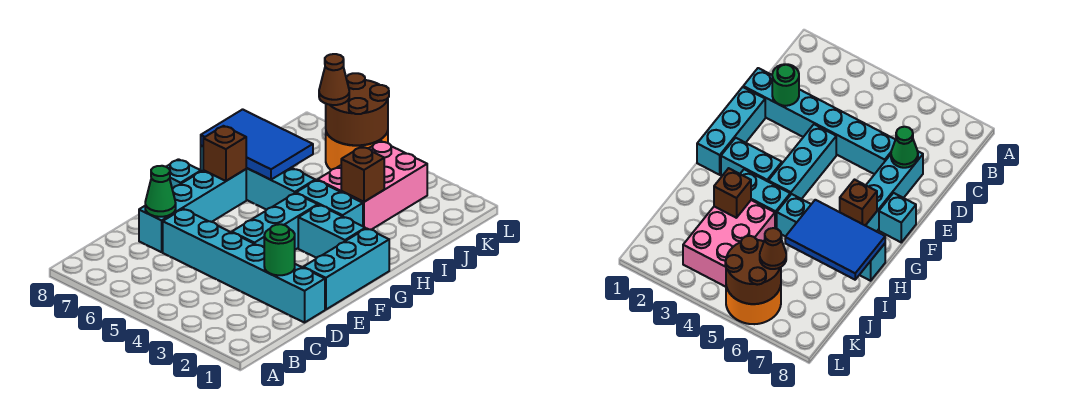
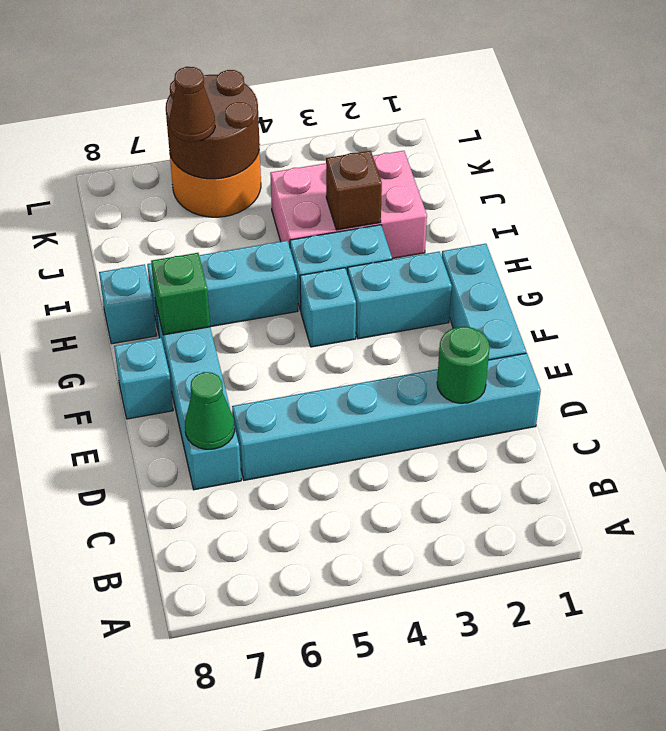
cyan brick E4:G4 level 1 -> cyan brick G4 level 1
brown brick G7 level 2 -> green brick G7 level 2
blue tile H6:I8 level 2 -> none
pink brick I3:K4 level 1 -> pink brick I2:J4 level 1

